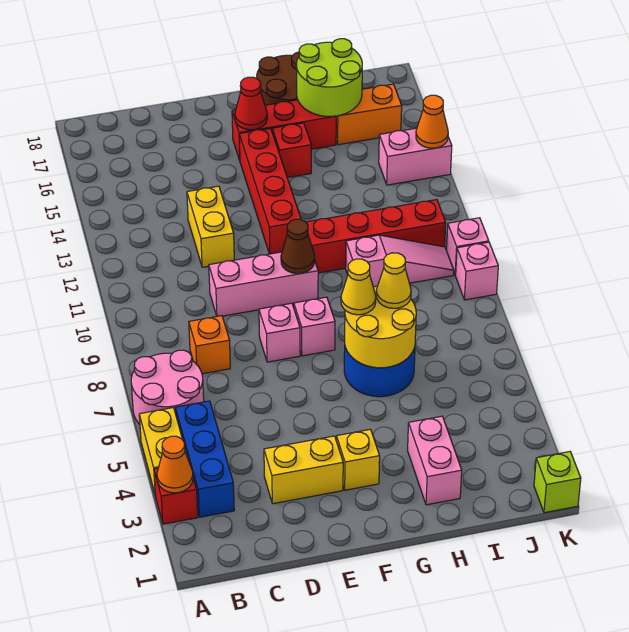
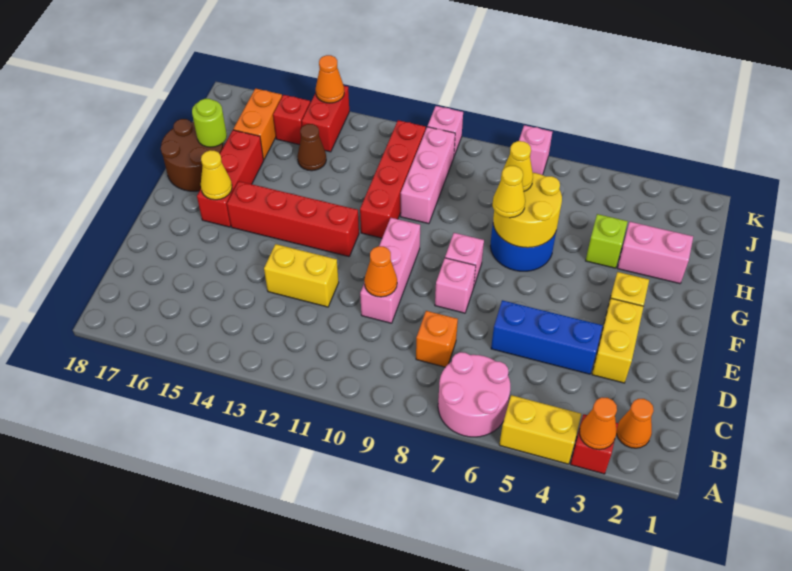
none -> orange cone B2 level 1
blue brick B3:B5 level 1 -> blue brick D4:D6 level 1
none -> orange cone D10 level 2
brown cone F10 level 2 -> brown cone I14 level 1
red cone F16 level 2 -> yellow cone F16 level 2
red brick G15 level 1 -> red brick J15 level 1
pink slope H10:J10 level 1 top H -> pink brick H10:J10 level 1
lime round brick H16:I17 level 2 -> lime round brick H17 level 2
pink brick J14:K14 level 1 -> red brick J14:K14 level 1
lime brick K1 level 1 -> lime brick H4 level 1
pink brick K9 level 1 -> pink brick K7 level 1

